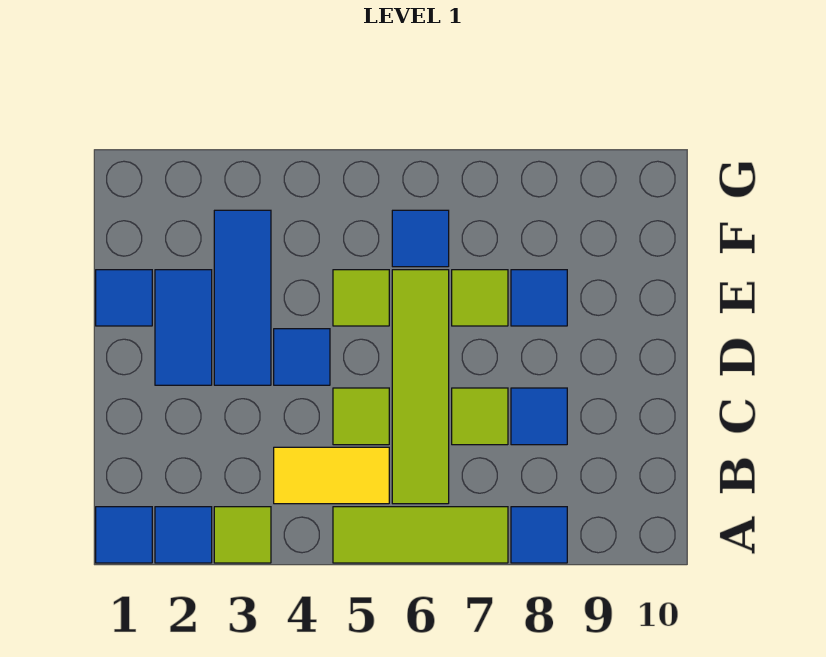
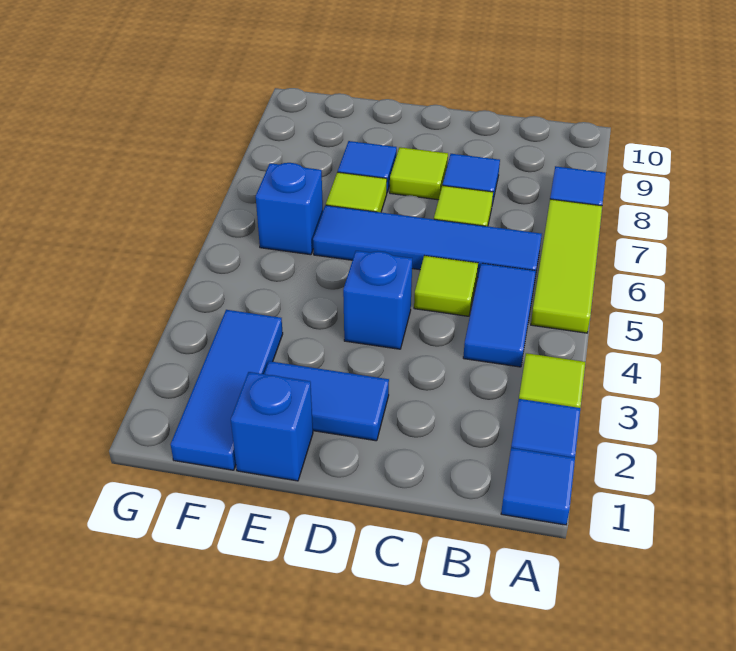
yellow tile B4:B5 level 1 -> blue tile B4:B5 level 1
lime tile B6:E6 level 1 -> blue tile B6:E6 level 1
blue tile D3:F3 level 1 -> blue tile F1:F3 level 1
blue tile D4 level 1 -> blue brick D4 level 1
blue tile E1 level 1 -> blue brick E1 level 1
lime tile E5 level 1 -> lime tile D8 level 1
blue tile F6 level 1 -> blue brick F6 level 1

